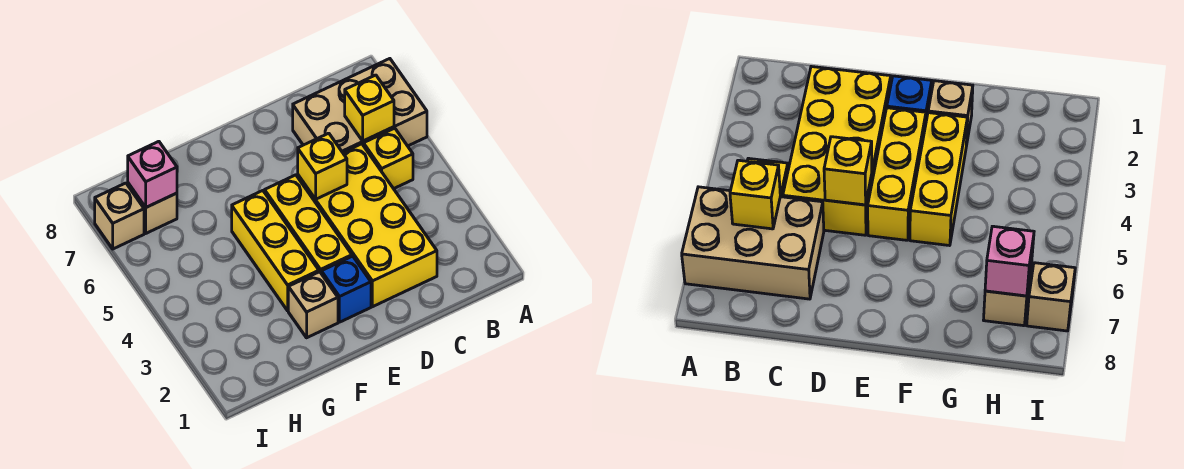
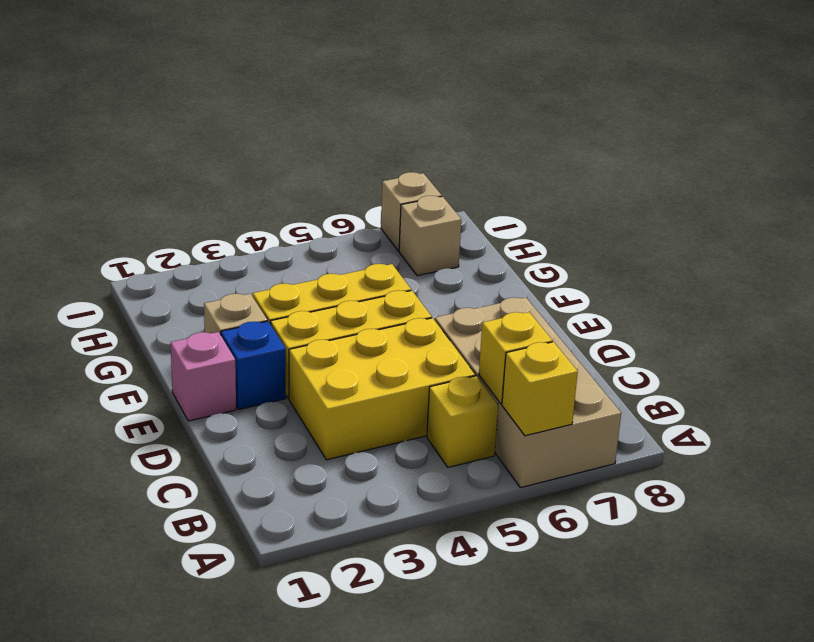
tan brick A6:C7 level 1 -> tan brick A6:D7 level 1
yellow brick C2:D5 level 1 -> yellow brick C3:D5 level 1
yellow brick D5 level 2 -> yellow brick A6 level 2
pink brick H7 level 2 -> pink brick E1 level 1

